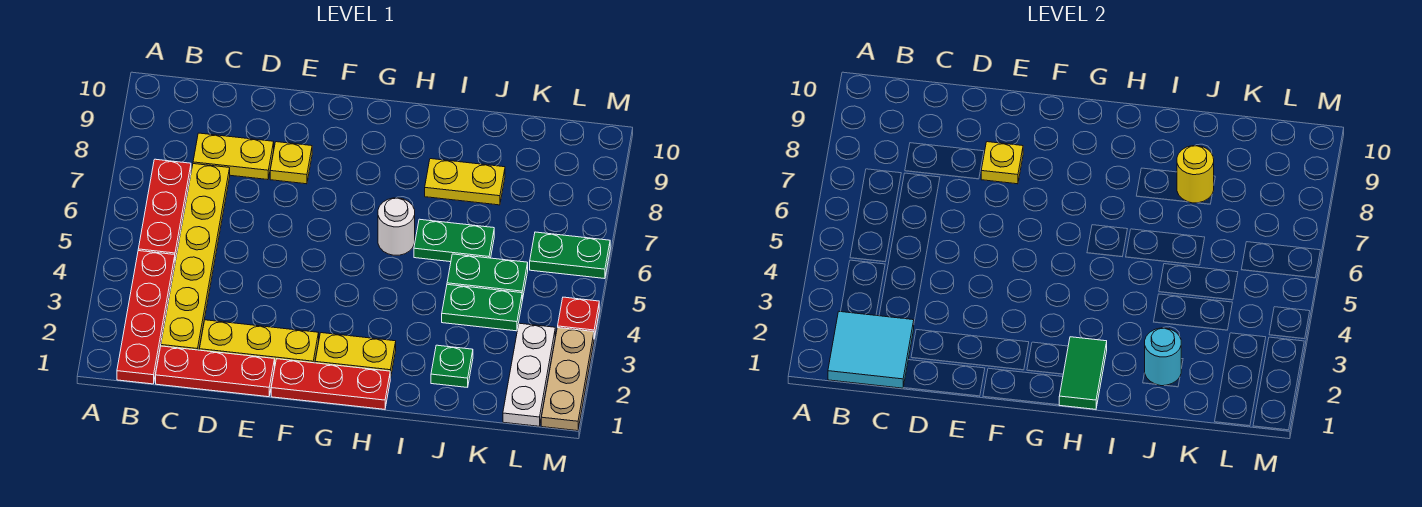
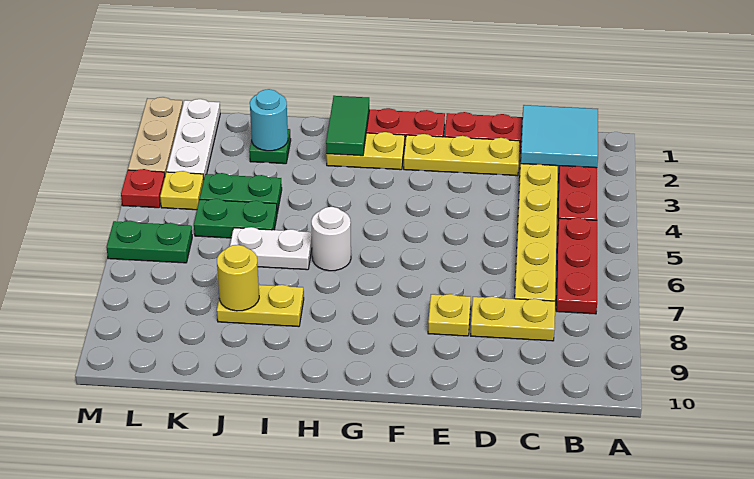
yellow plate E8 level 2 -> yellow plate L4 level 1
green plate I6:J6 level 1 -> white plate I6:J6 level 1

